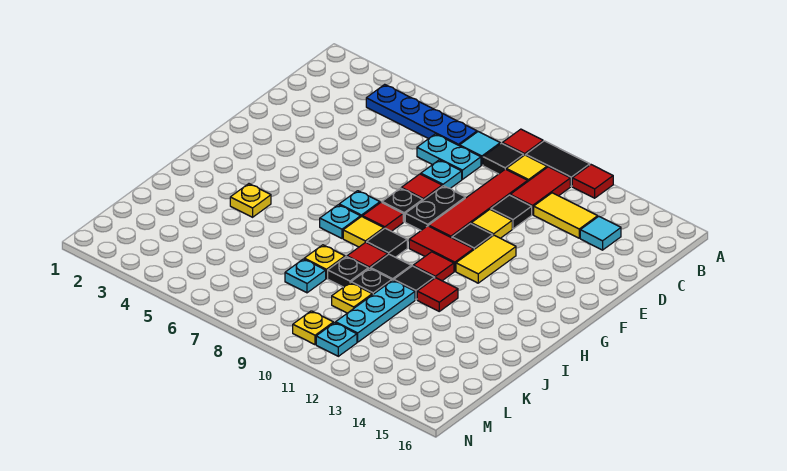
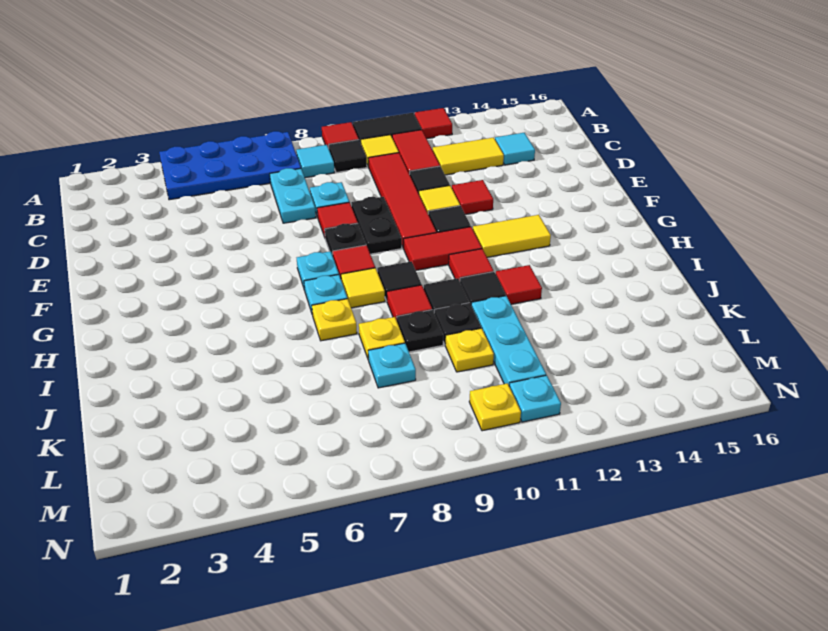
blue plate B4:B7 level 1 -> blue plate A4:B7 level 1
cyan plate C7:C8 level 1 -> cyan plate C7:D7 level 1
none -> red tile E12 level 1
yellow tile F12:G12 level 1 -> yellow tile G12:G13 level 1
yellow plate I4 level 1 -> yellow plate I7 level 1

